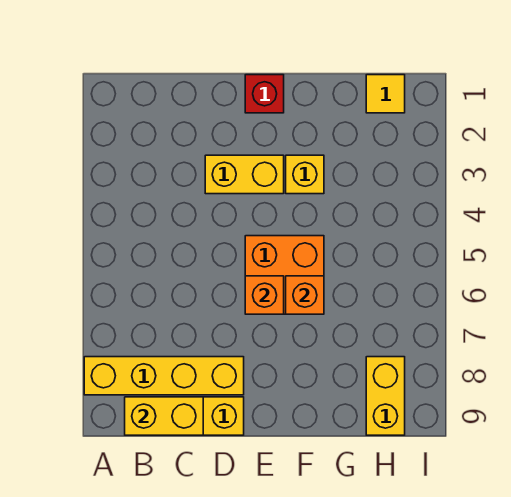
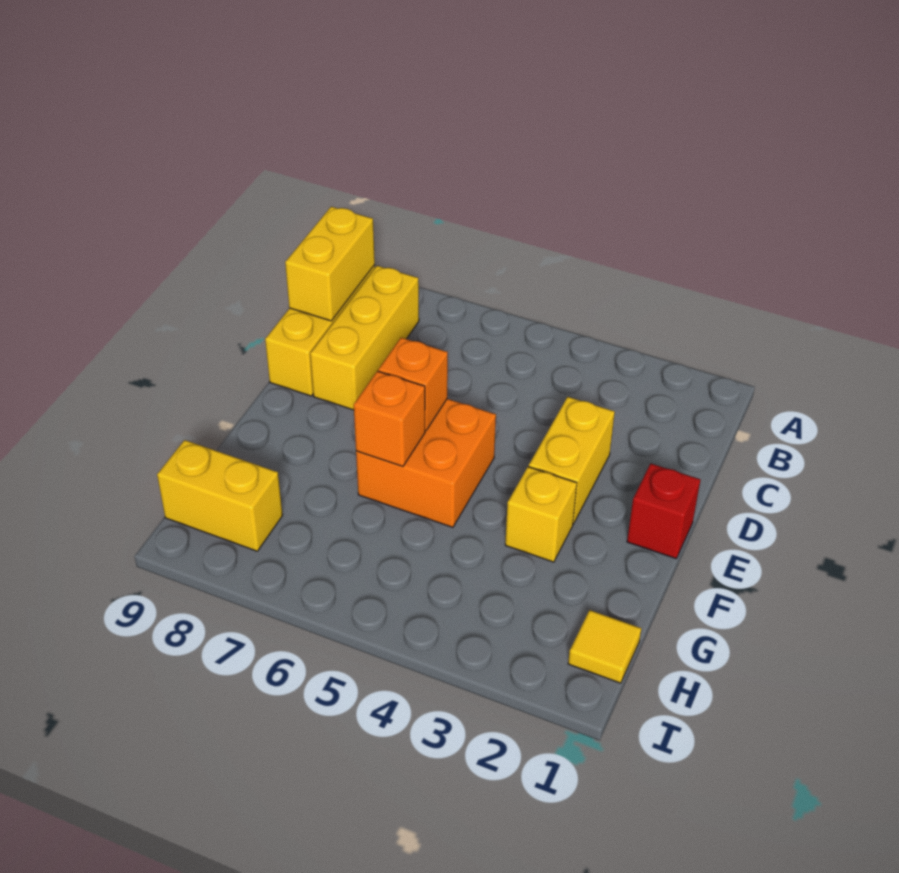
yellow brick A8:D8 level 1 -> yellow brick B8:D8 level 1

